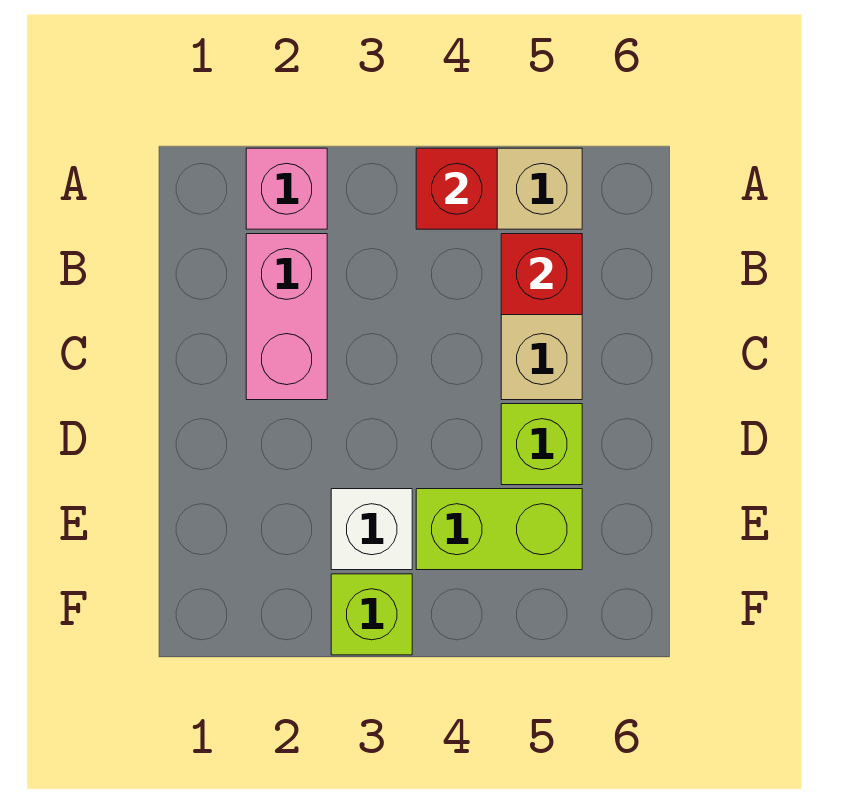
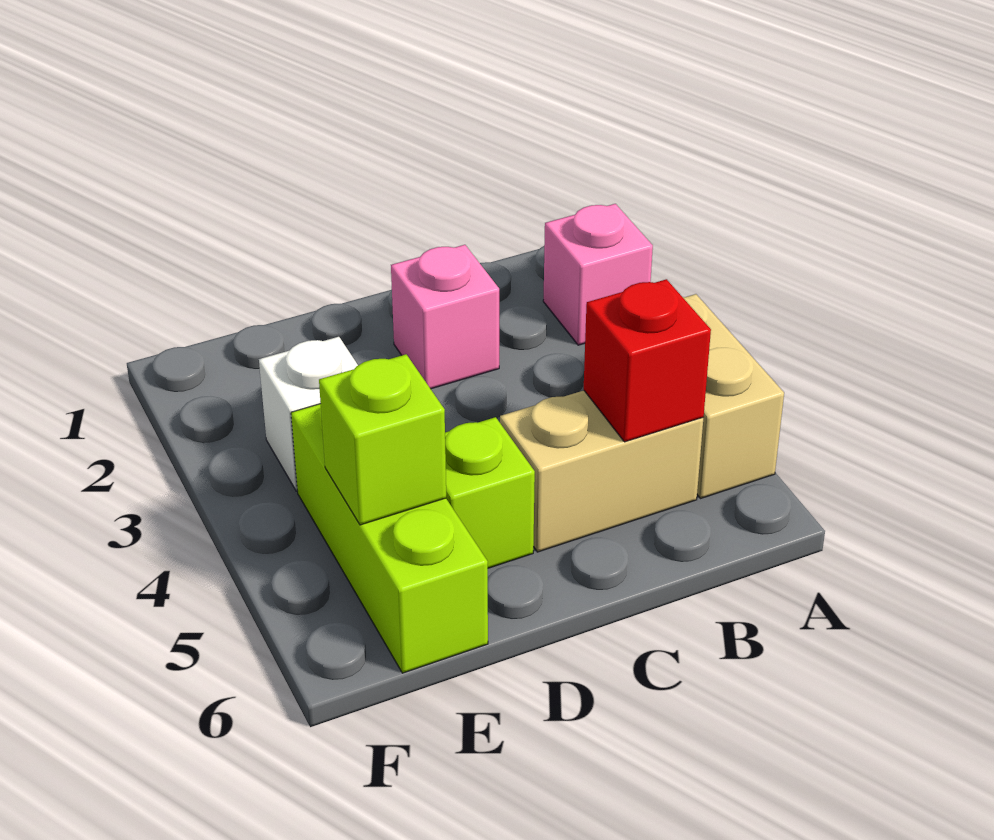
red brick A4 level 2 -> none
pink brick B2:C2 level 1 -> pink brick C2 level 1
lime brick E4:E5 level 1 -> lime brick E4:E6 level 1
lime brick F3 level 1 -> lime brick E5 level 2

